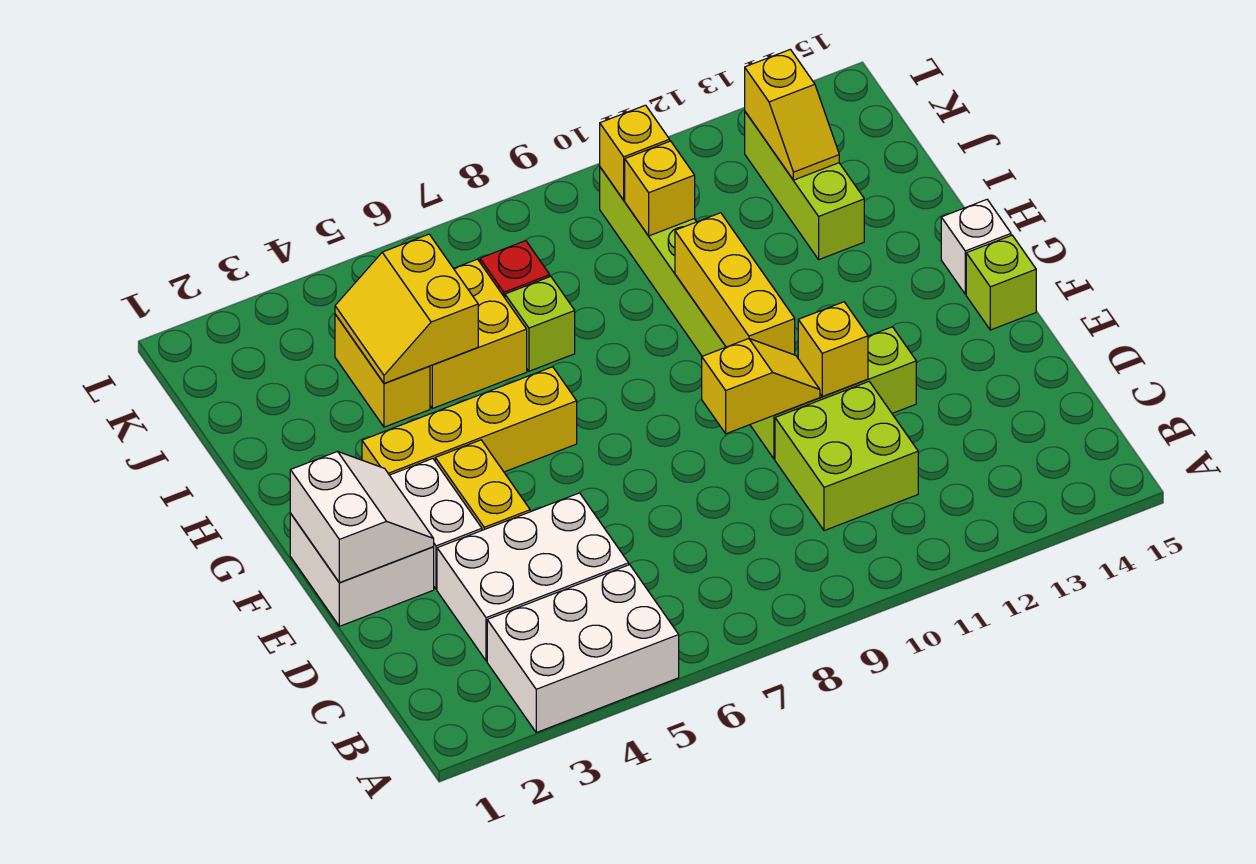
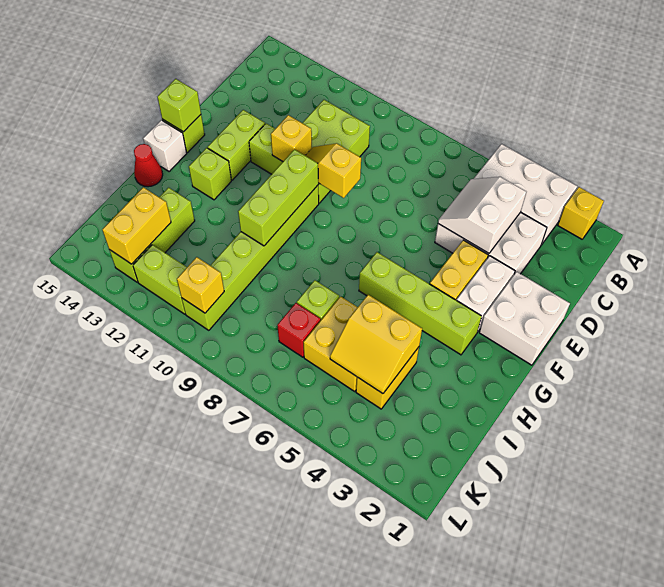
white slope E1:F2 level 2 top 1 -> white slope C4:D5 level 2 top 4
none -> lime brick E13:F13 level 1
yellow brick F10:H10 level 2 -> lime brick F10:H10 level 2
none -> lime brick F15 level 2
yellow brick G3:G6 level 1 -> lime brick G3:G6 level 1
none -> lime brick G13 level 1
none -> red cone H15 level 1
yellow slope I4:J5 level 2 top 5 -> yellow slope I4:J5 level 2 top I
yellow brick J10 level 2 -> yellow brick A2 level 1
yellow slope J13:K13 level 2 top K -> yellow brick J13:K13 level 2
none -> lime brick K11:K12 level 1

